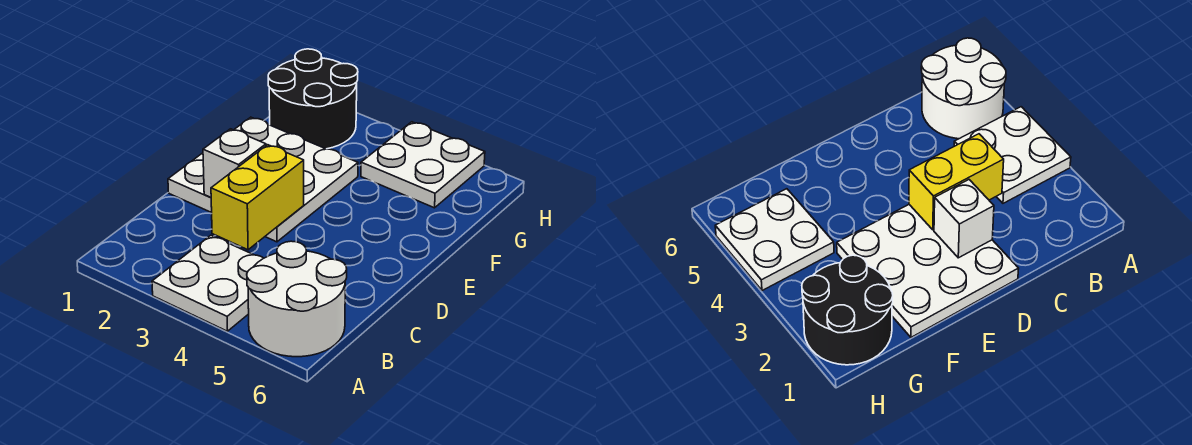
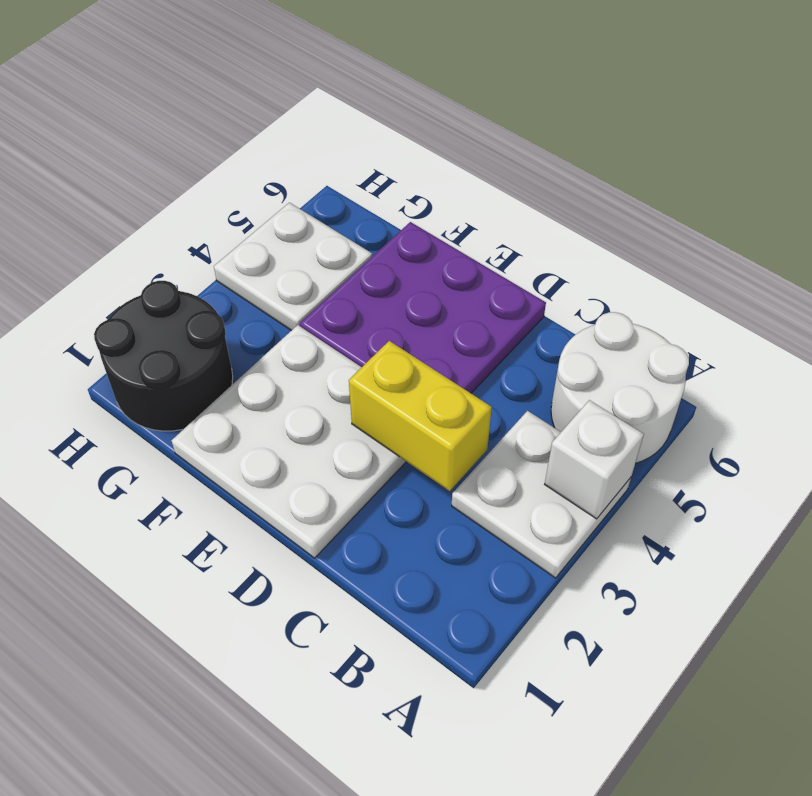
white brick D2 level 2 -> white brick A4 level 2
none -> purple plate D4:F6 level 1

